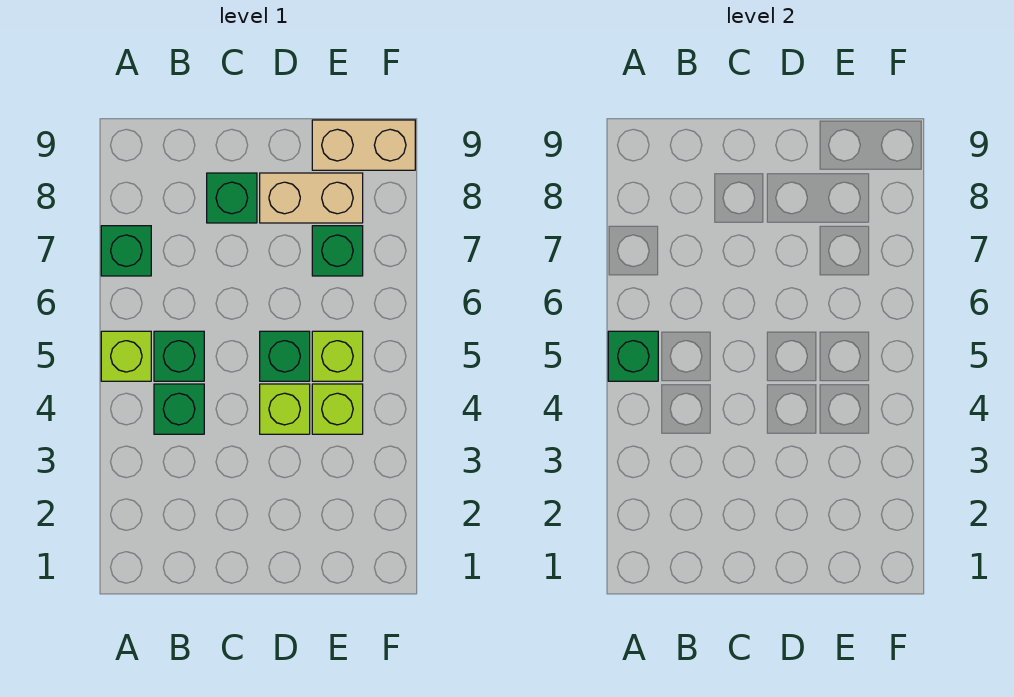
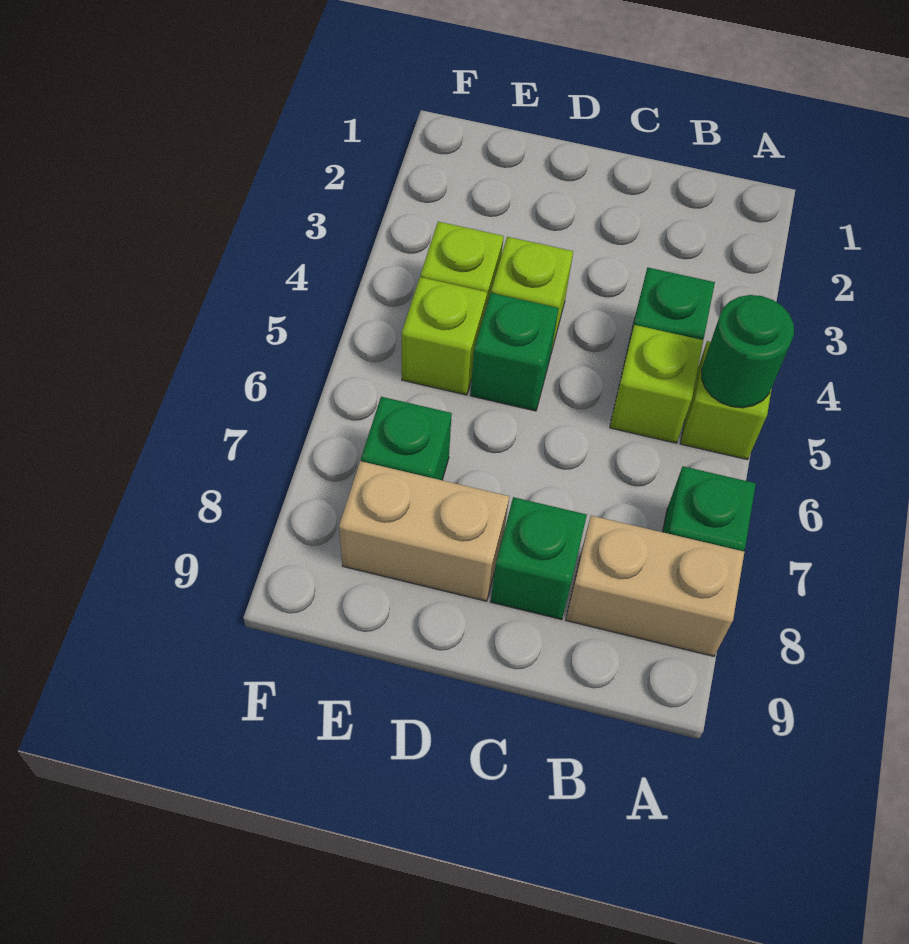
green brick A5 level 2 -> green round brick A5 level 2
green brick B5 level 1 -> lime brick B5 level 1
tan brick E9:F9 level 1 -> tan brick A8:B8 level 1

